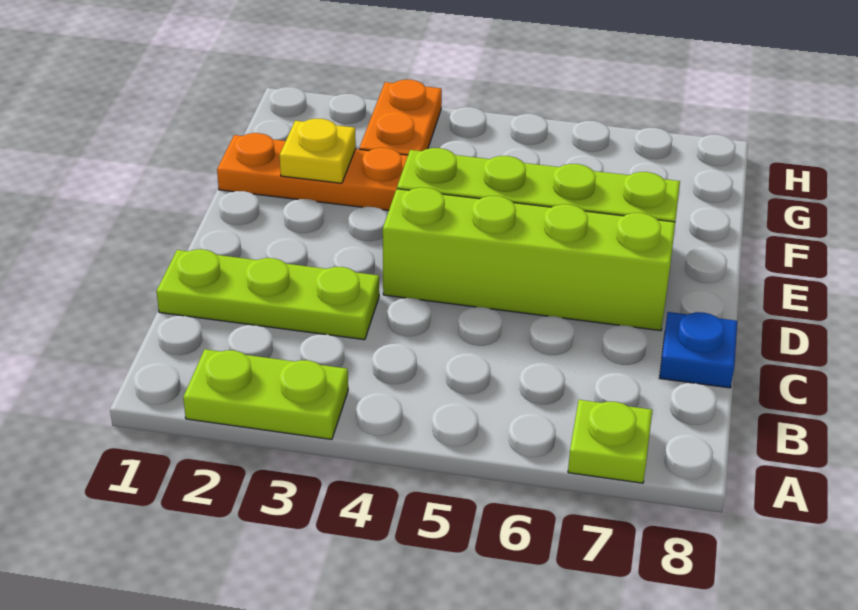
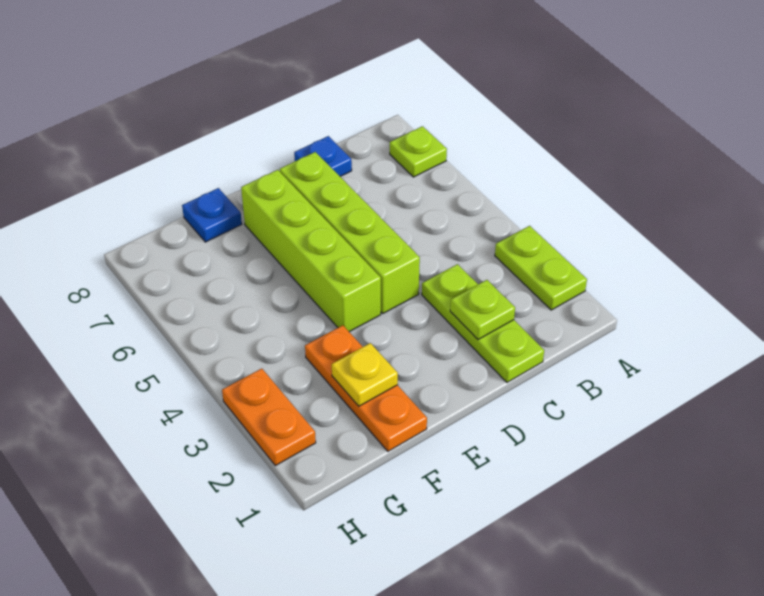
none -> lime plate C2 level 2
none -> blue plate F8 level 1
orange plate G3:H3 level 1 -> orange plate H2:H3 level 1

